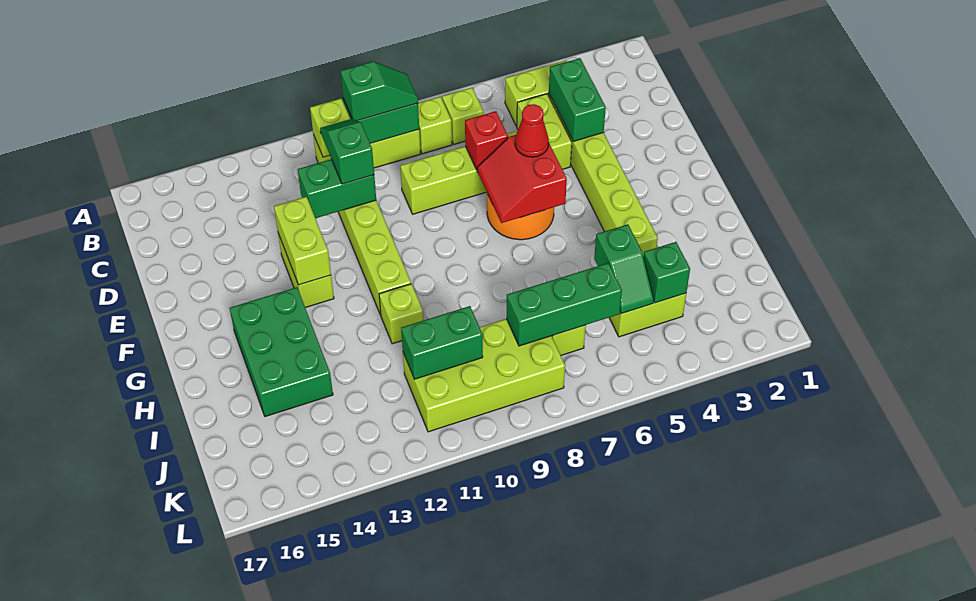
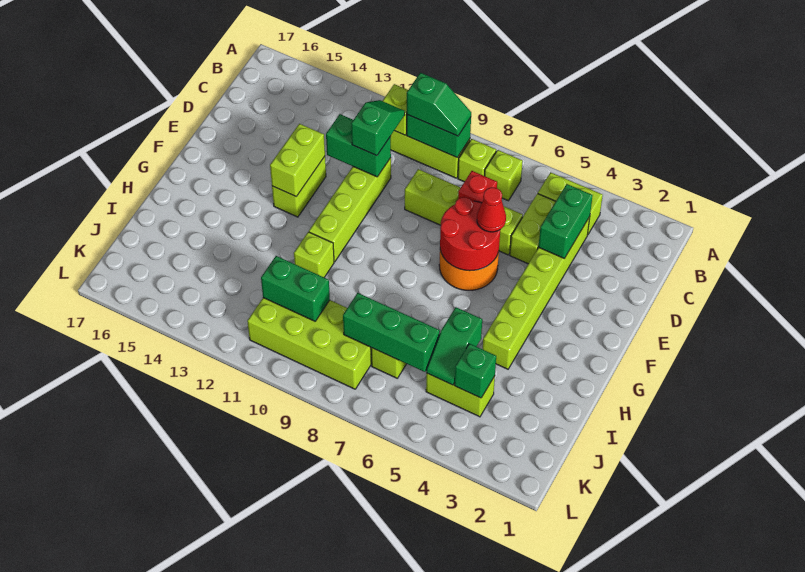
red slope E6:F7 level 2 top 6 -> red round brick E6:F7 level 2
green brick G14:I15 level 1 -> none

